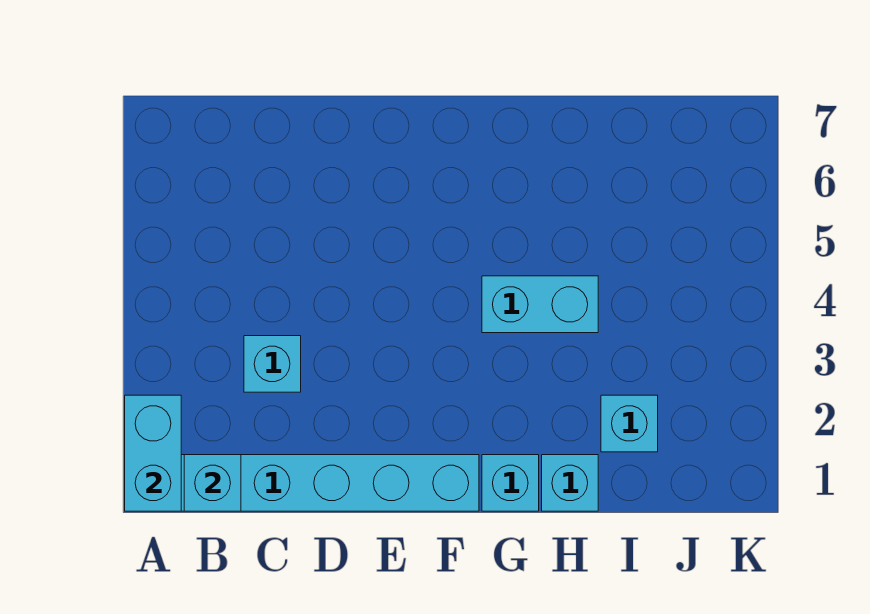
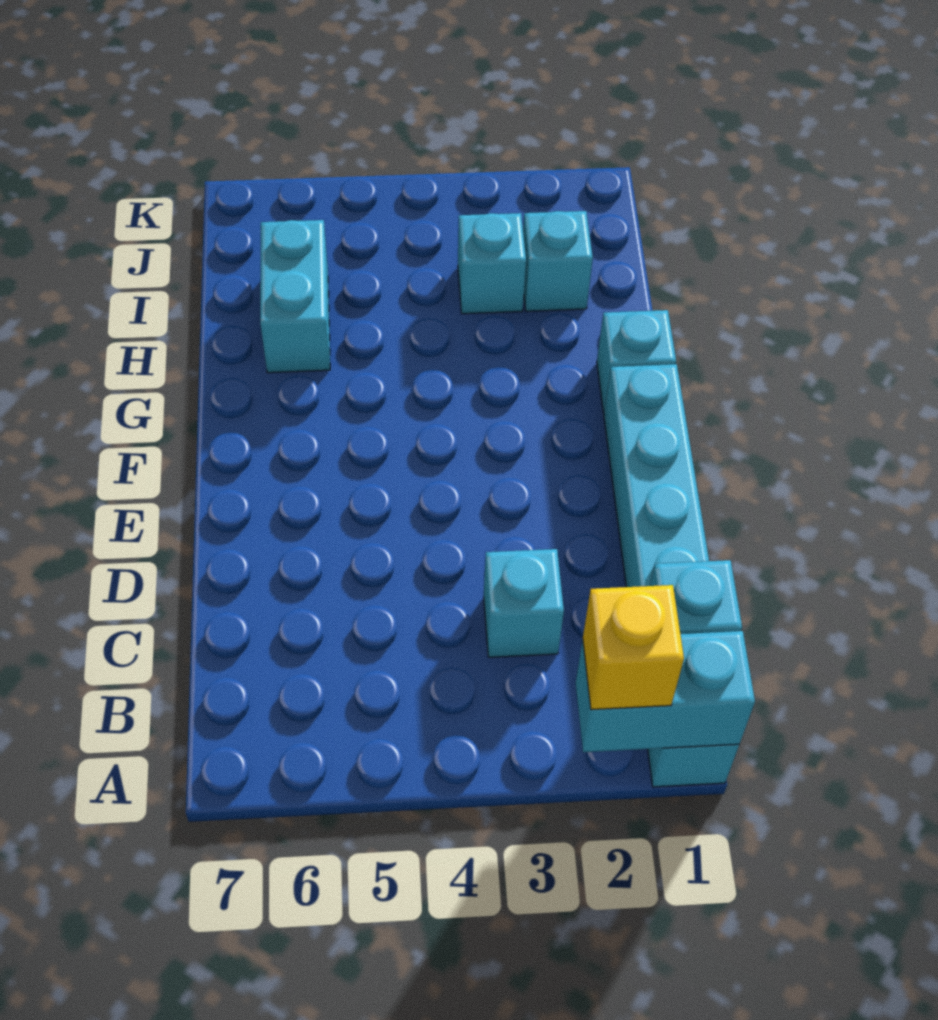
none -> yellow brick A2 level 3
cyan brick G4:H4 level 1 -> cyan brick H6:I6 level 1
cyan brick H1 level 1 -> cyan brick I3 level 1

